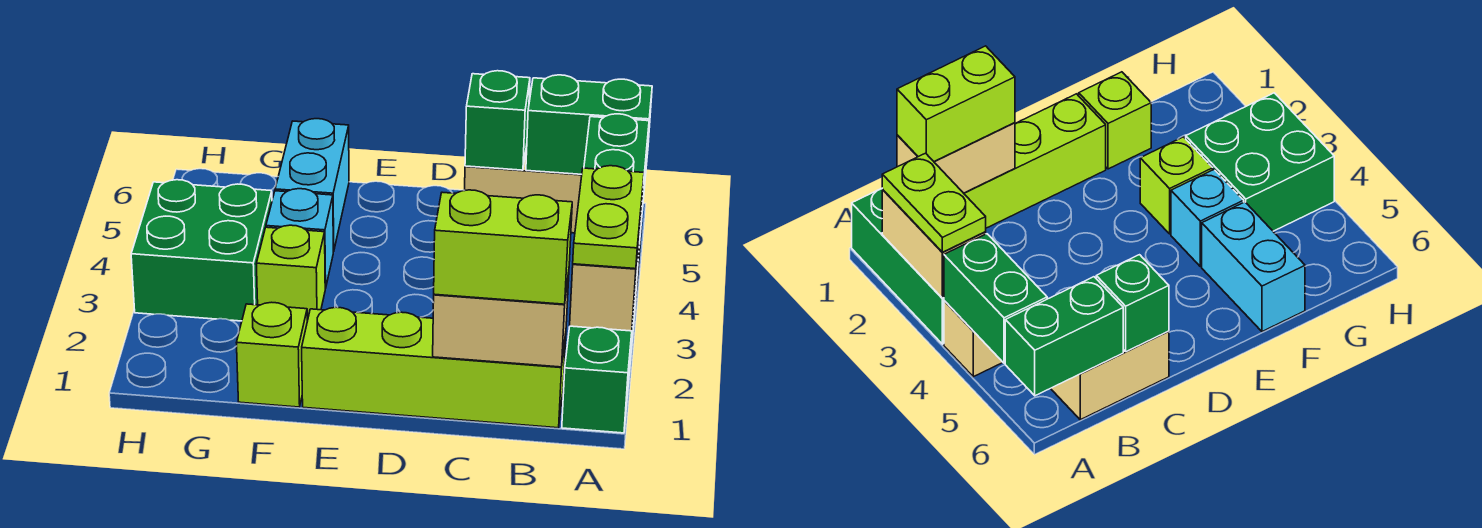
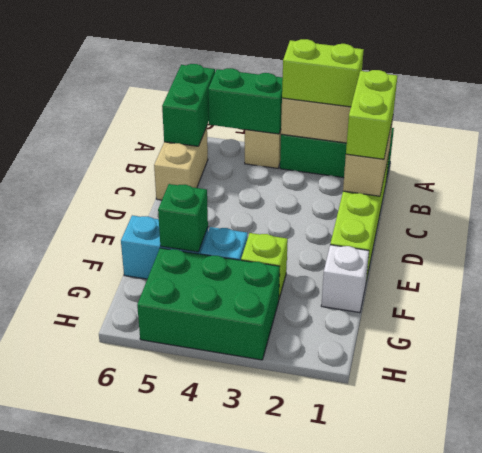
lime plate A2:A3 level 3 -> lime brick A2:A3 level 3
green brick C6 level 2 -> green brick F5 level 2
lime brick F1 level 1 -> white brick F1 level 1
green brick G3:H4 level 1 -> green brick G3:H5 level 1

